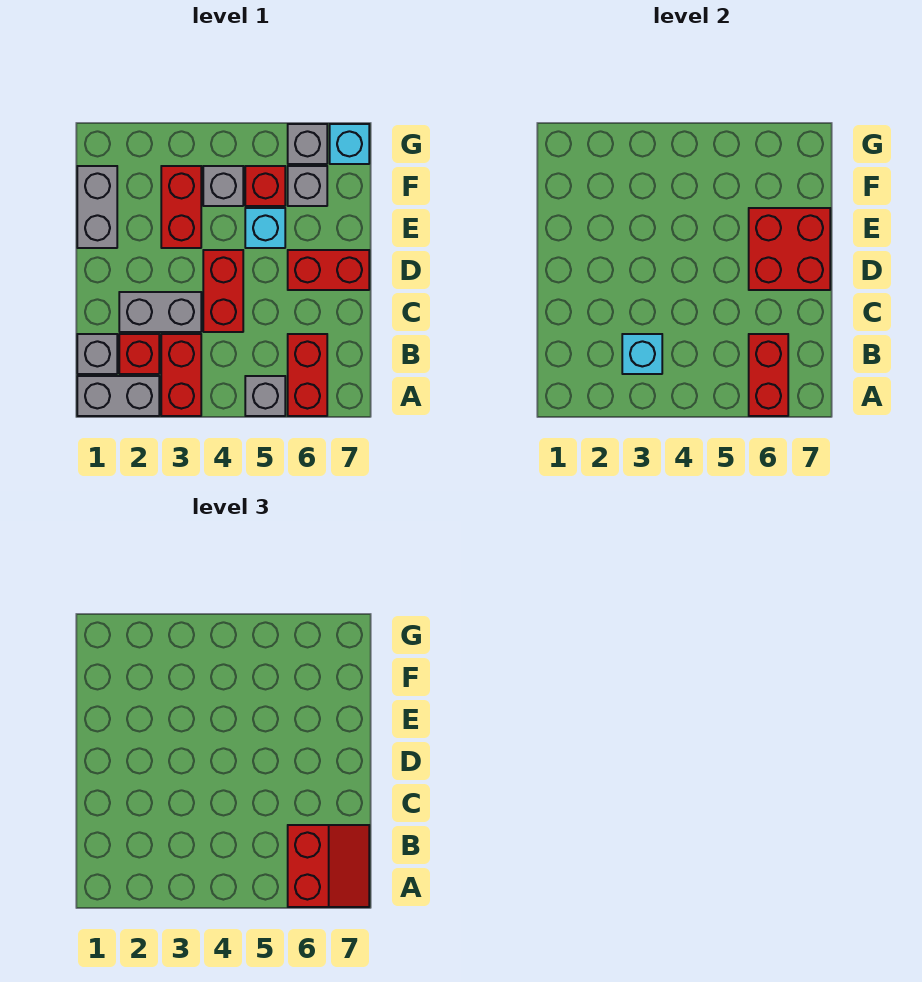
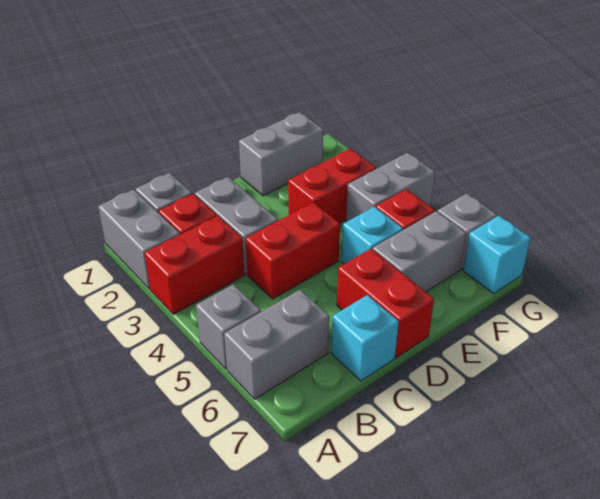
red brick A6:B6 level 1 -> grey brick A6:B6 level 1
red brick A6:B6 level 2 -> none
red slope A6:B7 level 3 top 6 -> none
cyan brick B3 level 2 -> cyan brick C7 level 1
red brick D6:E7 level 2 -> none
grey brick F4 level 1 -> grey brick F4:G4 level 1
grey brick F6 level 1 -> grey brick E6:F6 level 1

